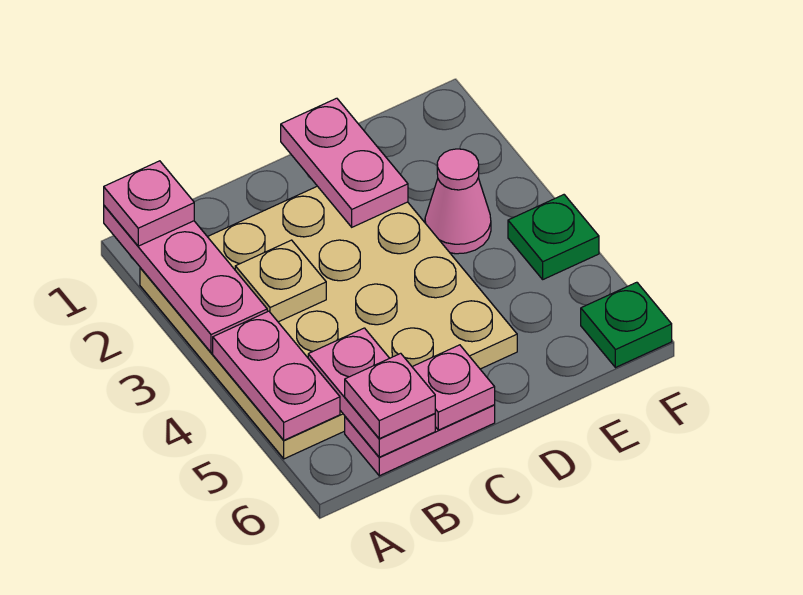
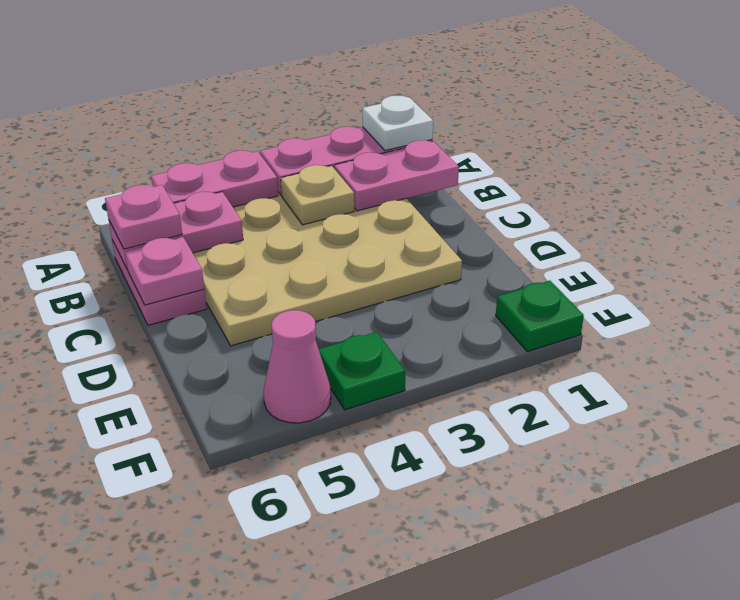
pink plate A1 level 3 -> white plate A1 level 3
pink plate D1:D2 level 2 -> pink plate B1:B2 level 2
pink cone E3 level 1 -> pink cone F5 level 1
green plate F6 level 1 -> green plate F1 level 1

